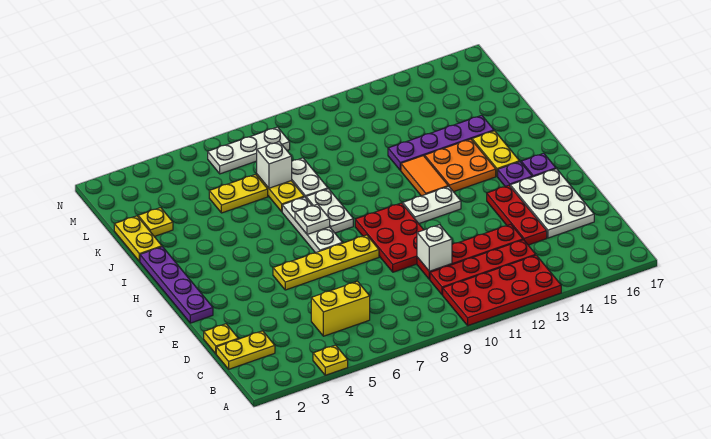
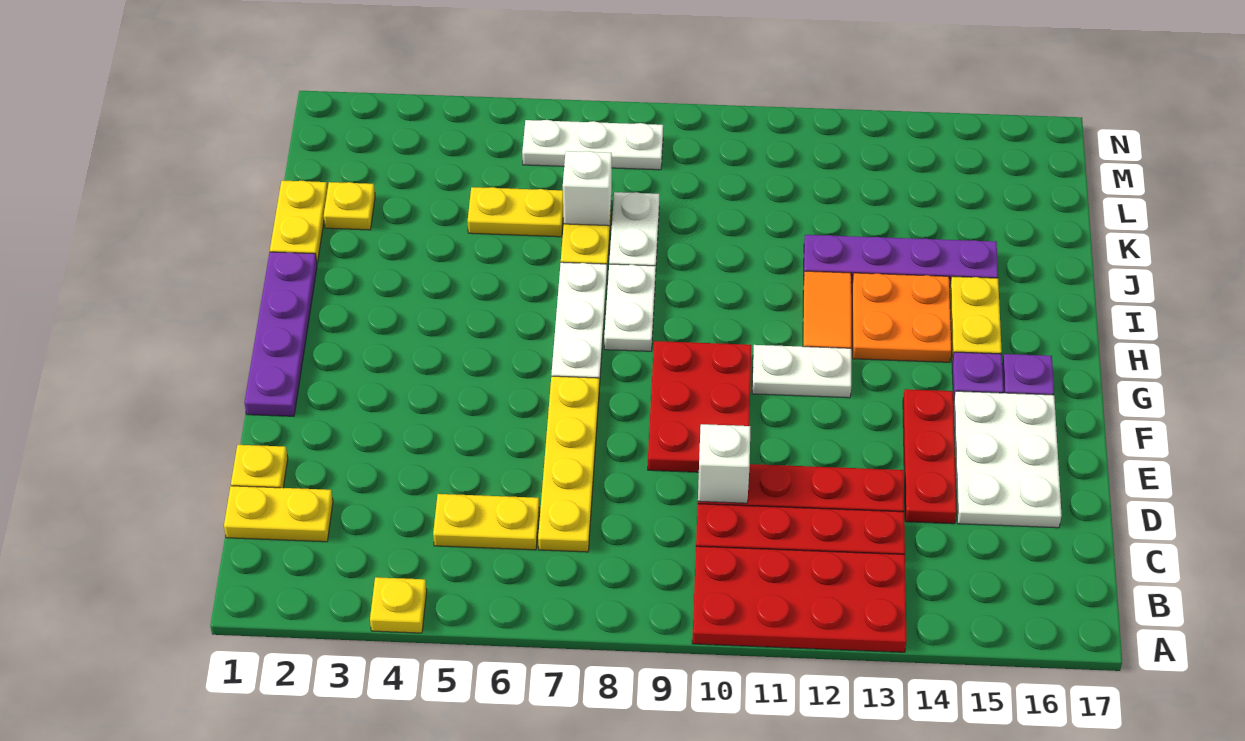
yellow brick C5:C6 level 1 -> yellow plate C5:C6 level 1
yellow plate F5:F8 level 1 -> yellow plate C7:F7 level 1
white plate H7 level 2 -> none

